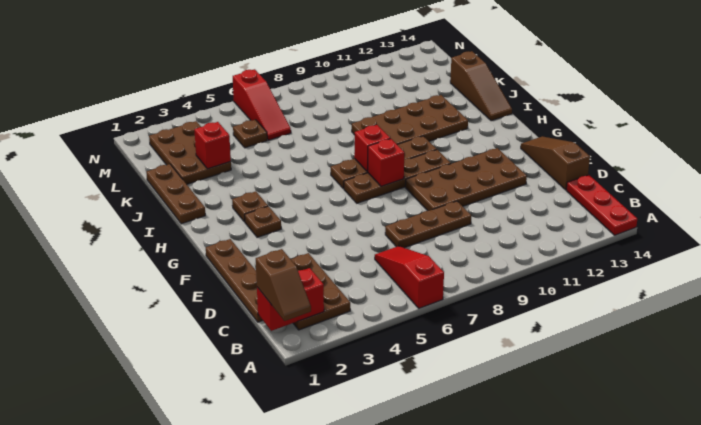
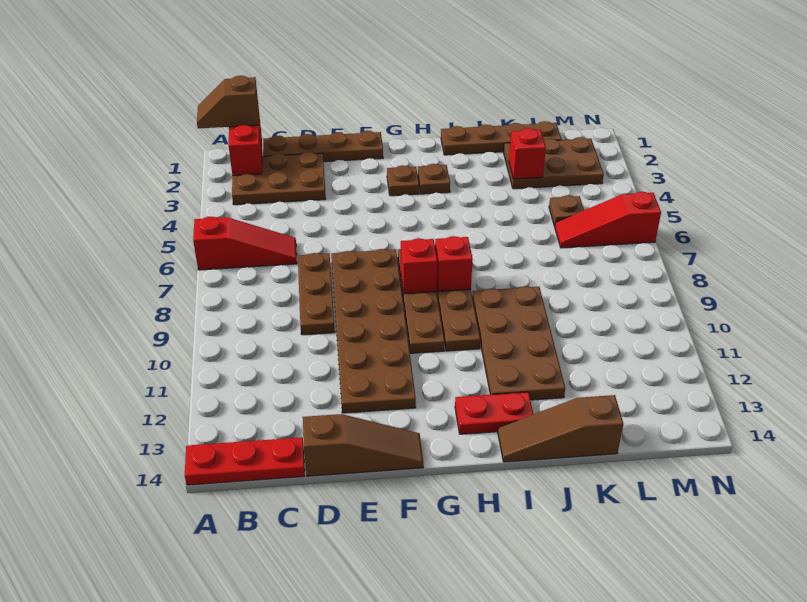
brown plate E9:F12 level 1 -> brown plate E7:F12 level 1
none -> red plate H13:I13 level 1
brown plate I1:K1 level 1 -> brown plate I1:L1 level 1

